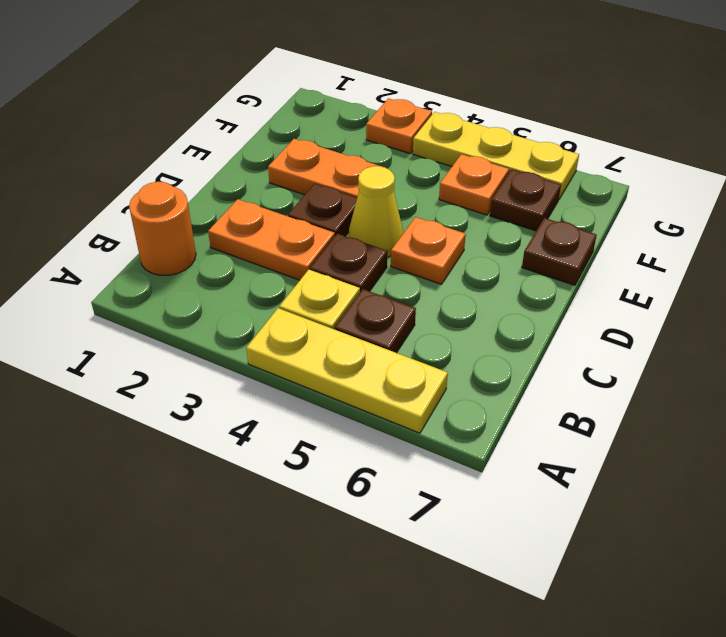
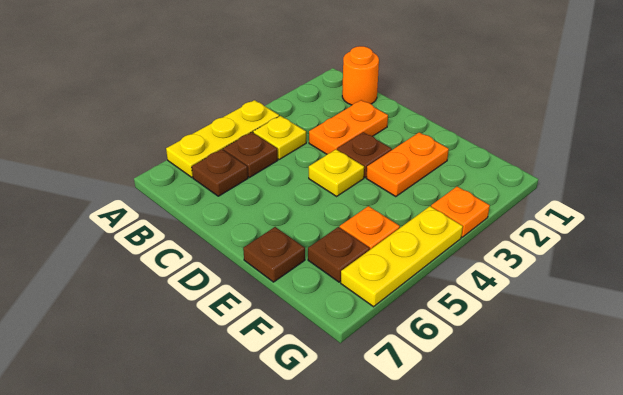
brown plate C4 level 1 -> brown plate B6 level 1
yellow cone D4 level 1 -> yellow plate D4 level 1
orange plate D5 level 1 -> none

